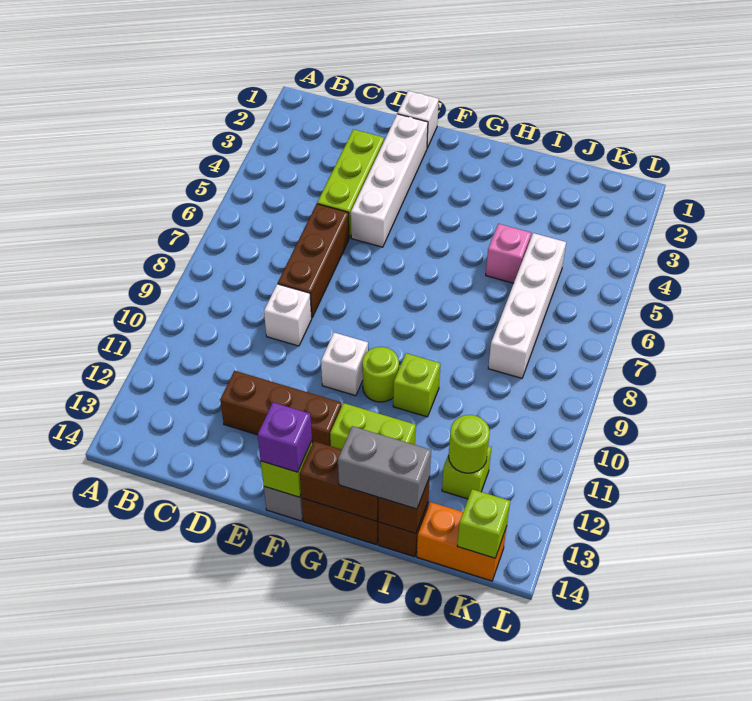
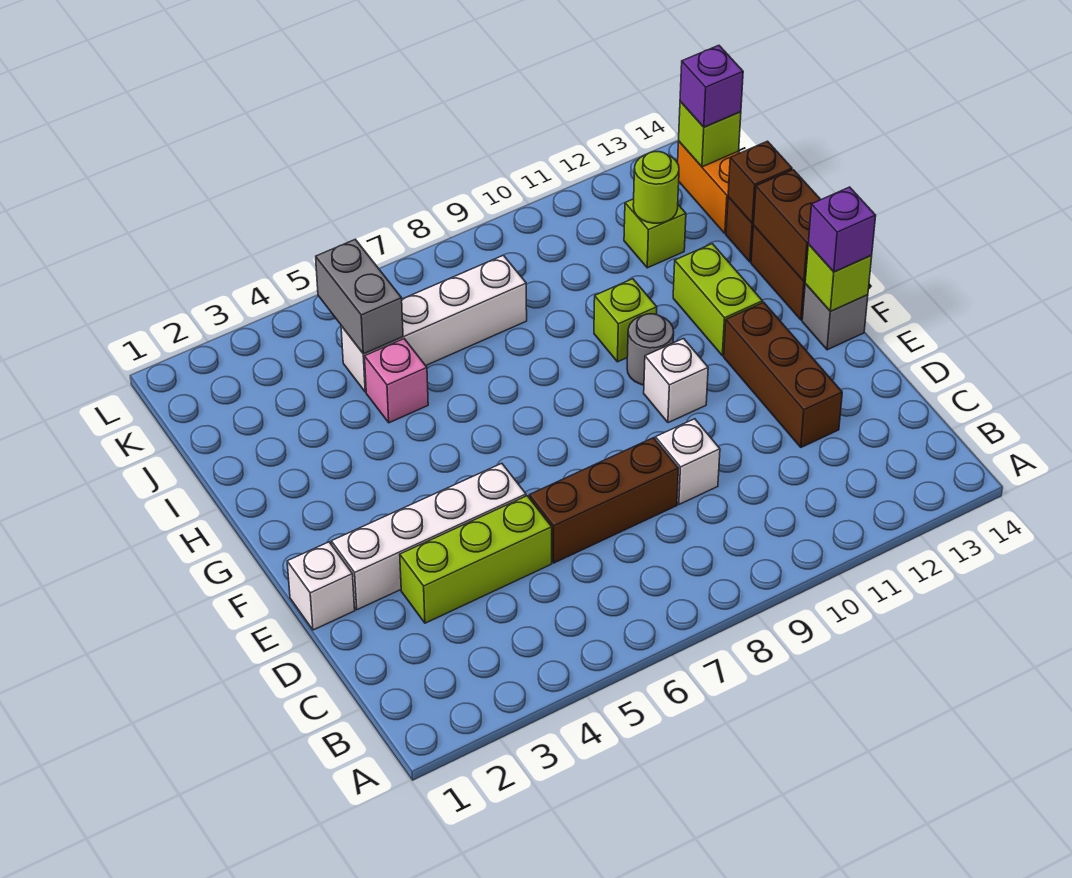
lime round brick G10 level 1 -> grey round brick G10 level 1
grey brick H14:I14 level 3 -> grey brick J5:K5 level 2
none -> purple brick K14 level 3

